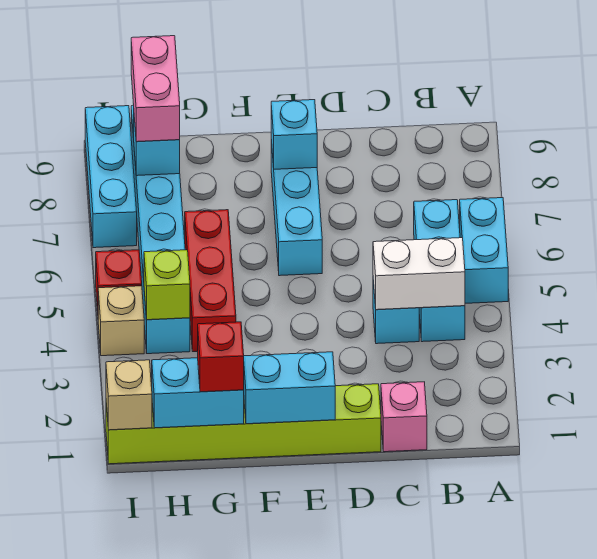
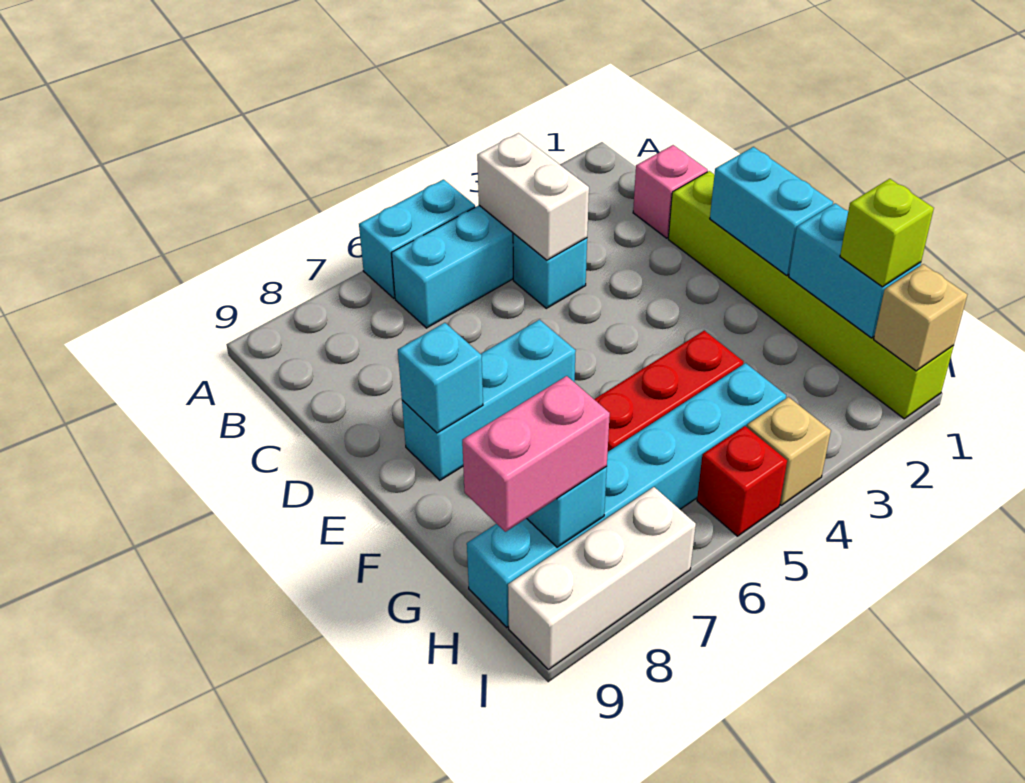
red brick G1 level 3 -> none
lime brick H4 level 2 -> lime brick H1 level 3
cyan brick I7:I9 level 1 -> white brick I7:I9 level 1

